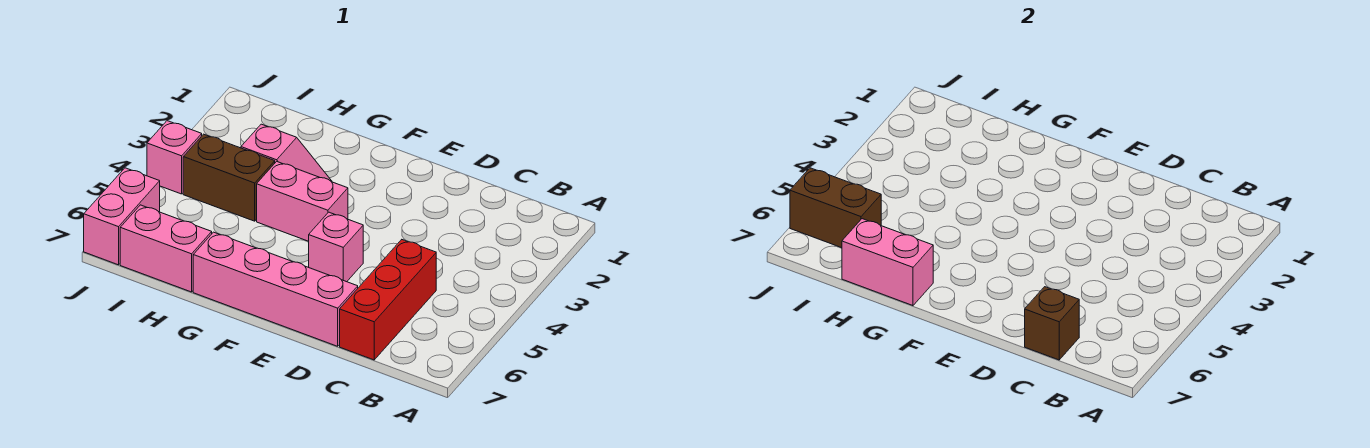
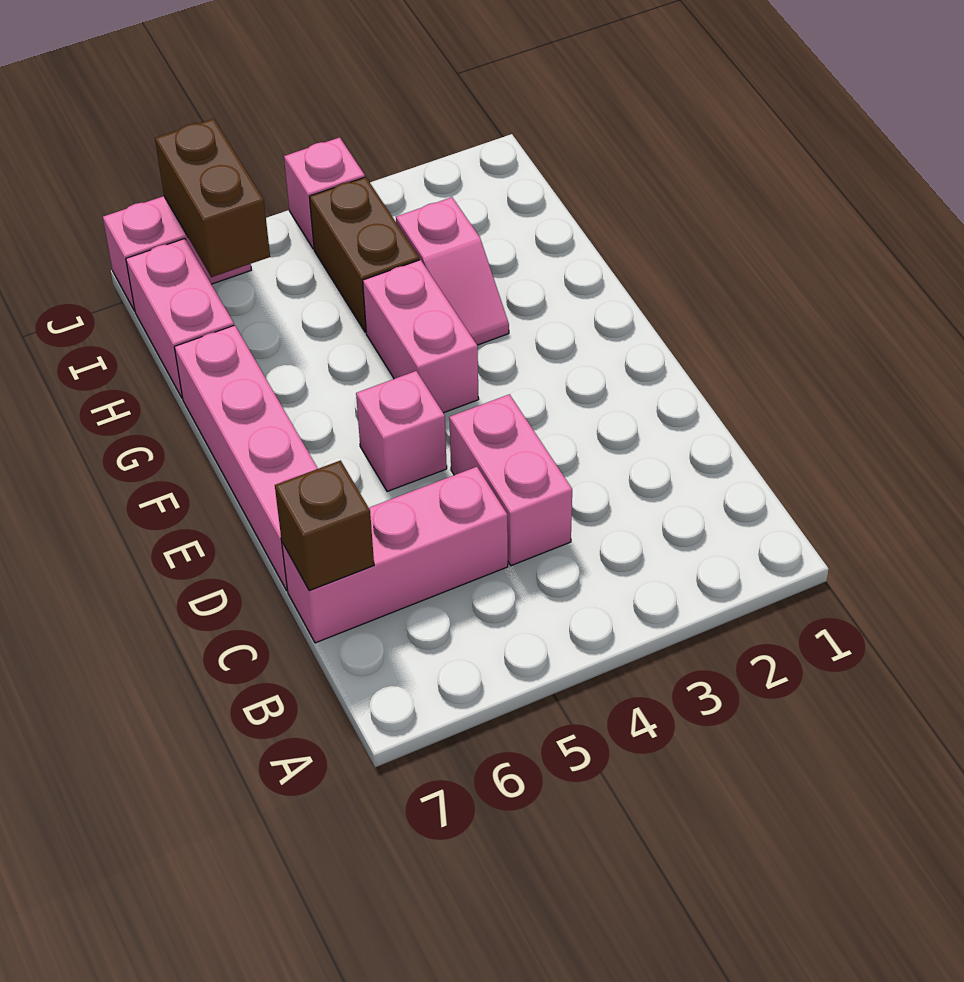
red brick C5:C7 level 1 -> pink brick C5:C7 level 1
pink brick G7:H7 level 2 -> pink brick C4:D4 level 1

